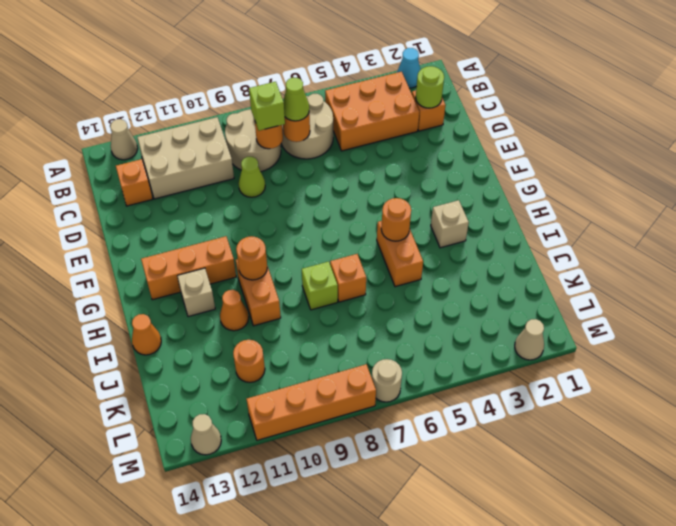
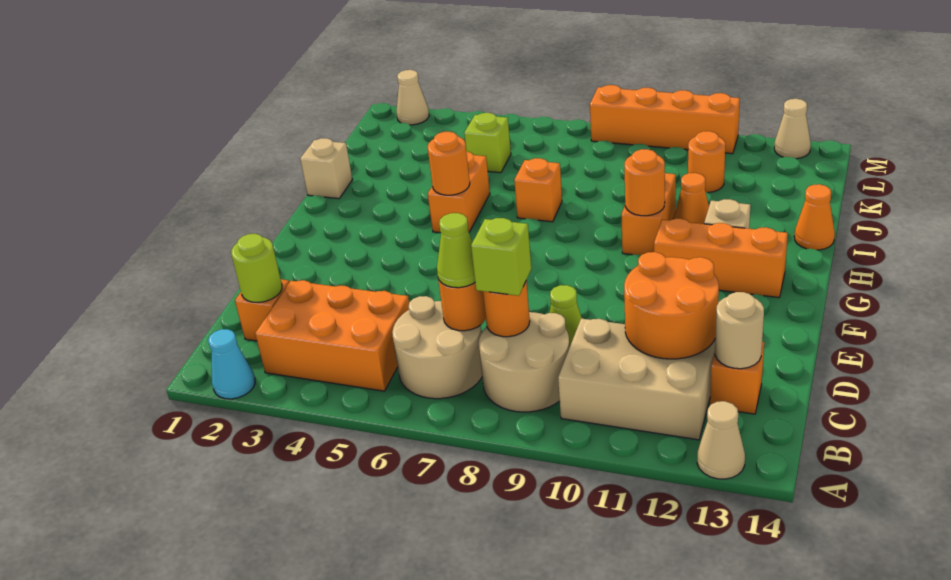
none -> orange round brick C11:D12 level 2
tan brick H3 level 1 -> tan brick I1 level 1
lime brick I8 level 1 -> lime brick K5 level 1
tan round brick M7 level 1 -> tan round brick C13 level 2

